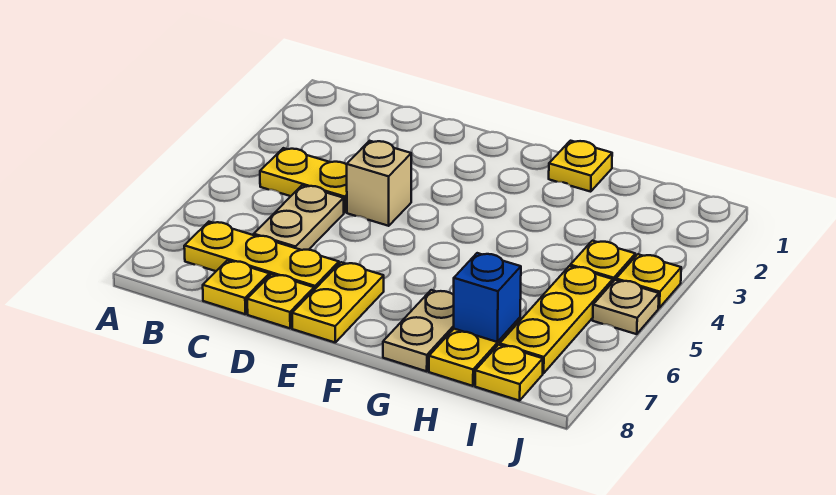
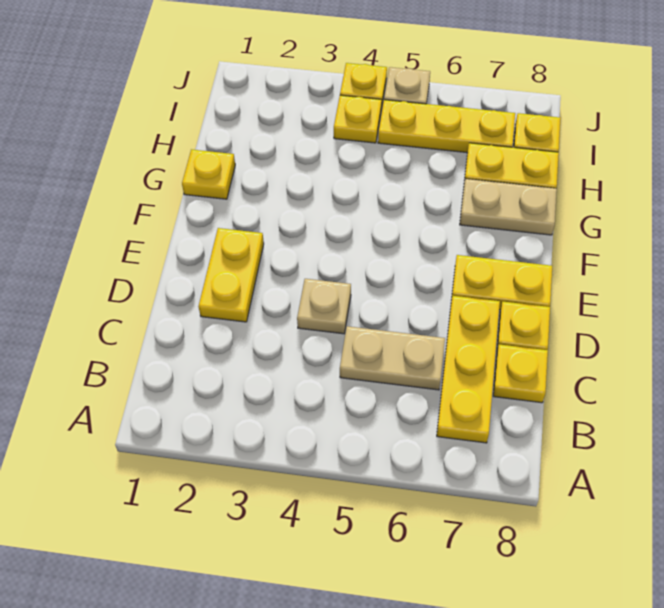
yellow plate B4:C4 level 1 -> yellow plate D2:E2 level 1
tan brick D4 level 1 -> tan plate D4 level 1
blue brick H7 level 2 -> none

